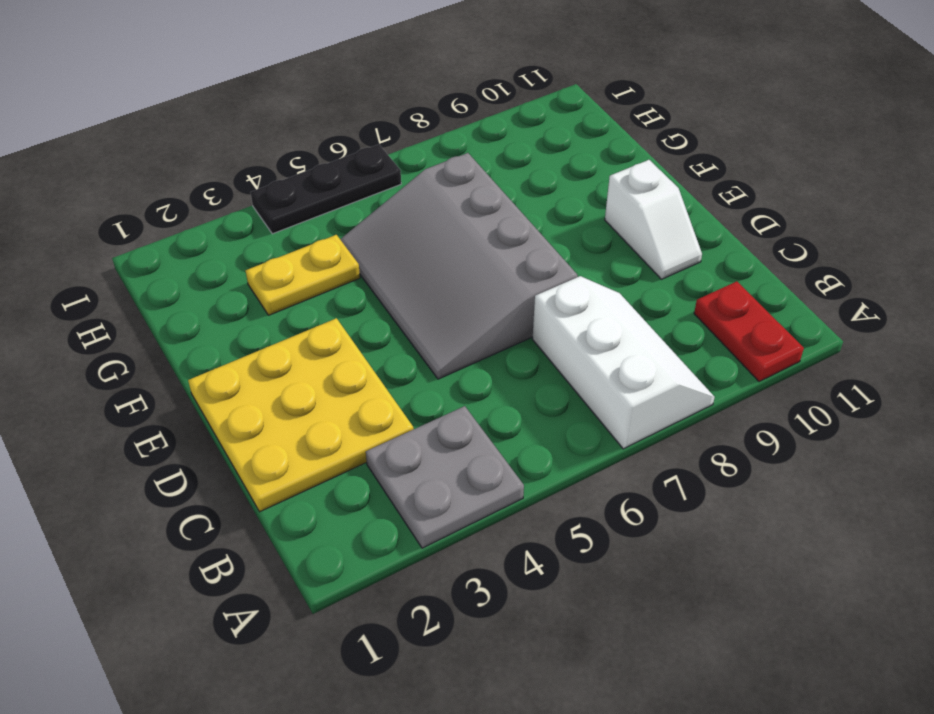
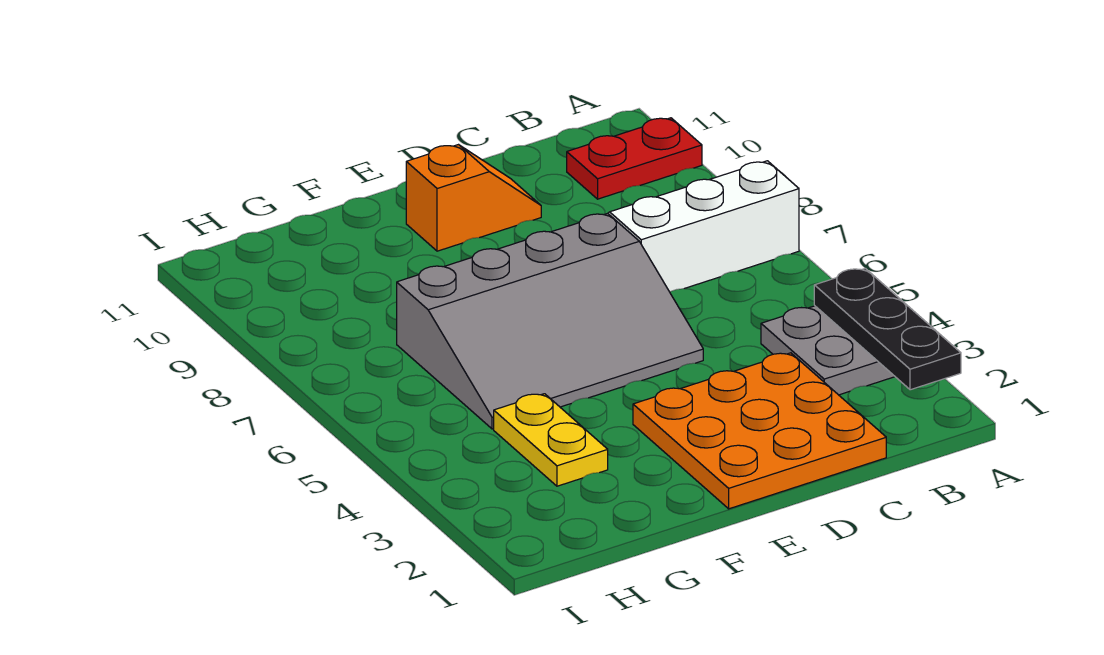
yellow plate C1:E3 level 1 -> orange plate C1:E3 level 1
white slope D10:E10 level 1 top E -> orange slope D10:E10 level 1 top E
black plate I4:I6 level 1 -> black plate A2:A4 level 2

